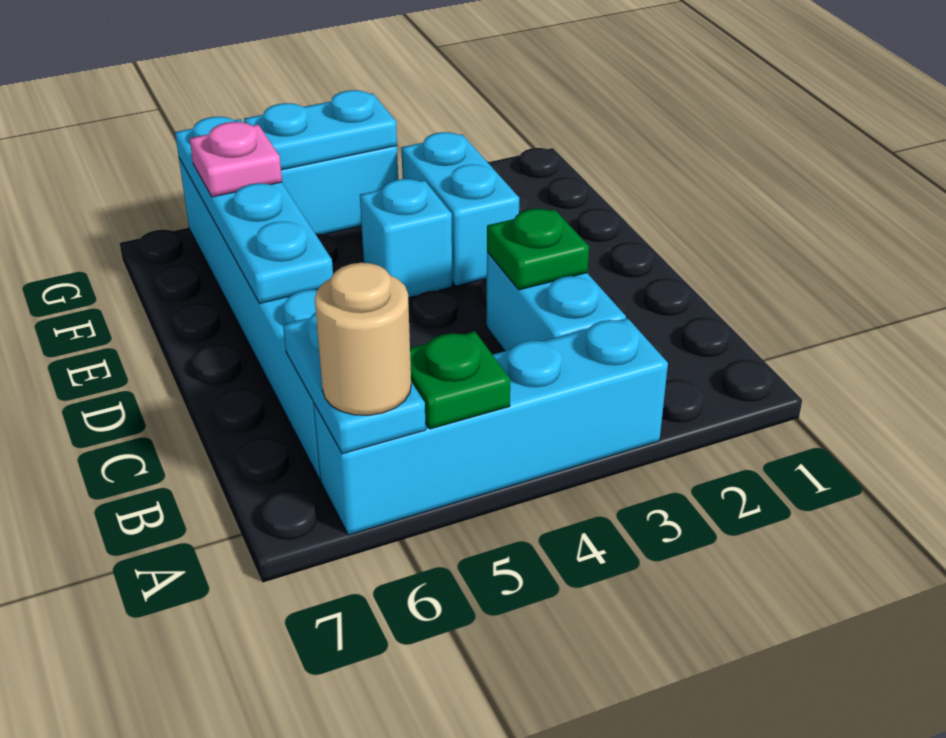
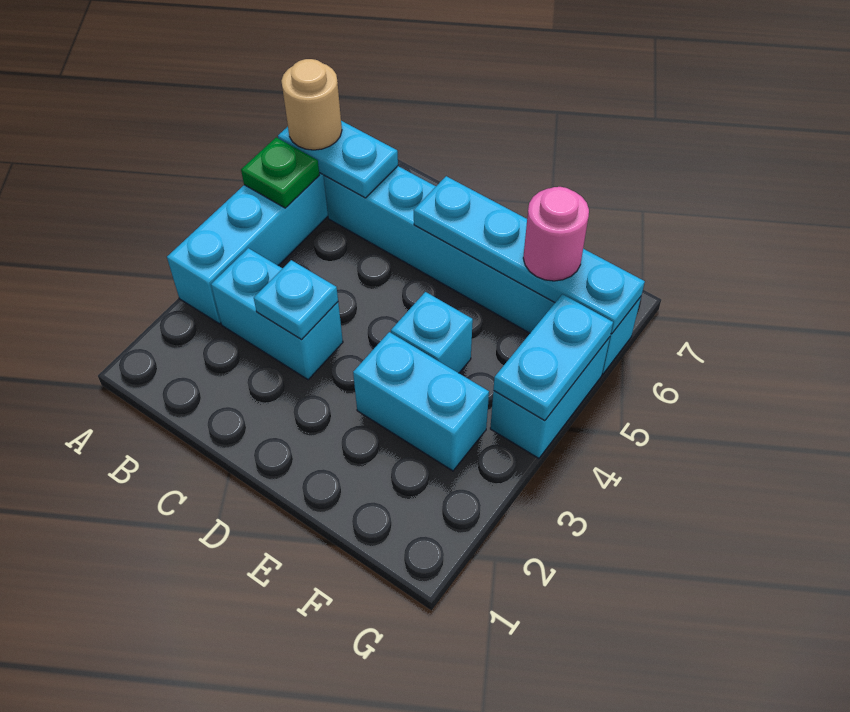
green plate C3 level 2 -> cyan plate C3 level 2
pink plate F6 level 3 -> pink round brick F6 level 3

